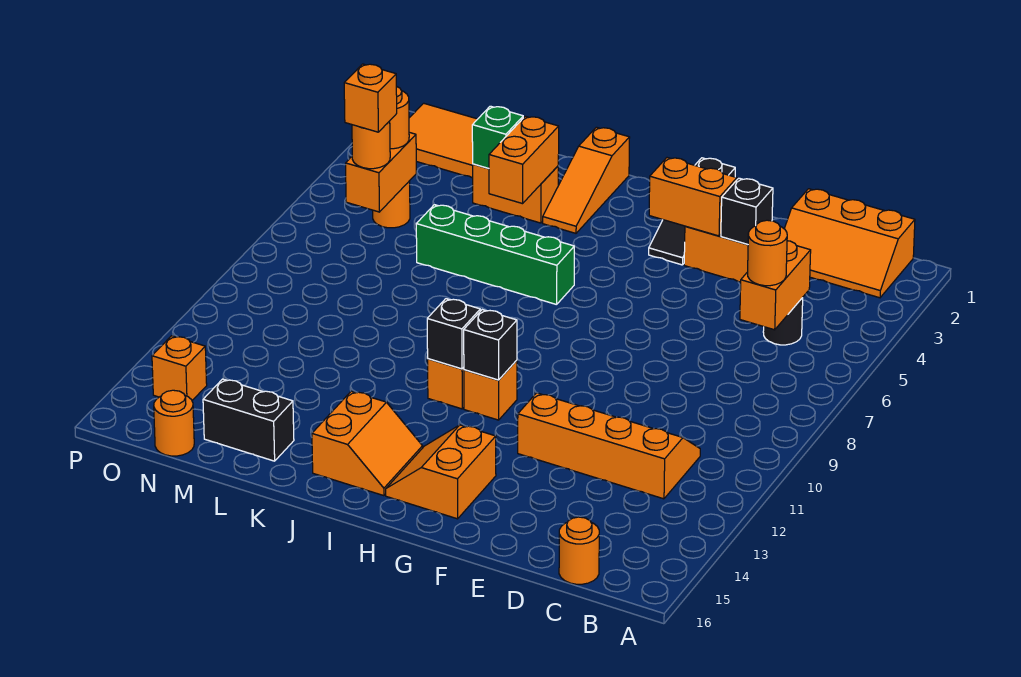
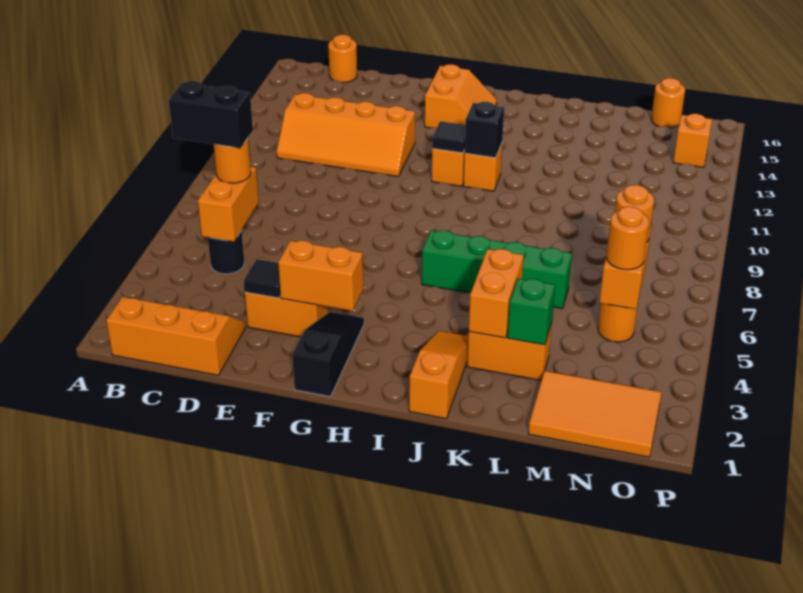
black brick E3 level 2 -> black tile E3 level 2
black brick H11 level 2 -> black tile H11 level 2
orange slope I14:J15 level 1 top J -> none
black brick L15:M15 level 1 -> black brick B6:C6 level 4
orange brick N6 level 4 -> none

